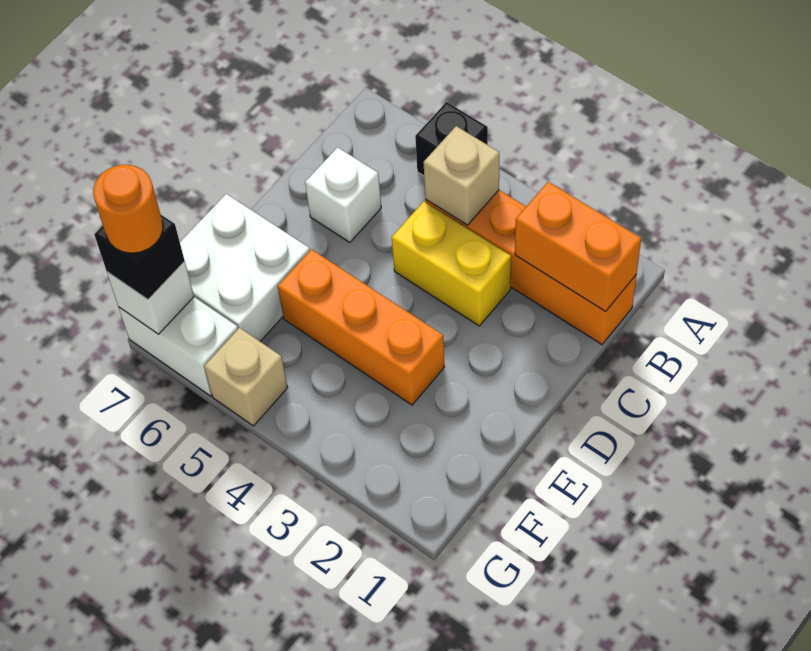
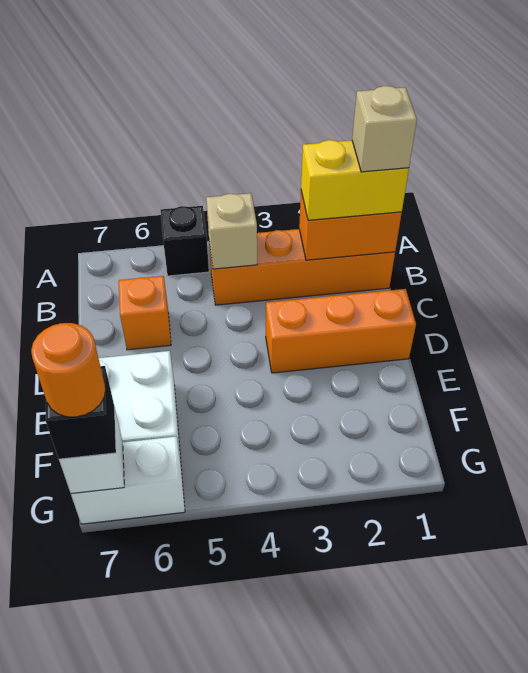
yellow brick C3:C4 level 1 -> yellow brick B1:B2 level 3
white brick C6 level 1 -> orange brick C6 level 1
orange brick E3:E5 level 1 -> orange brick D1:D3 level 1
tan brick G5 level 1 -> tan brick B1 level 4

